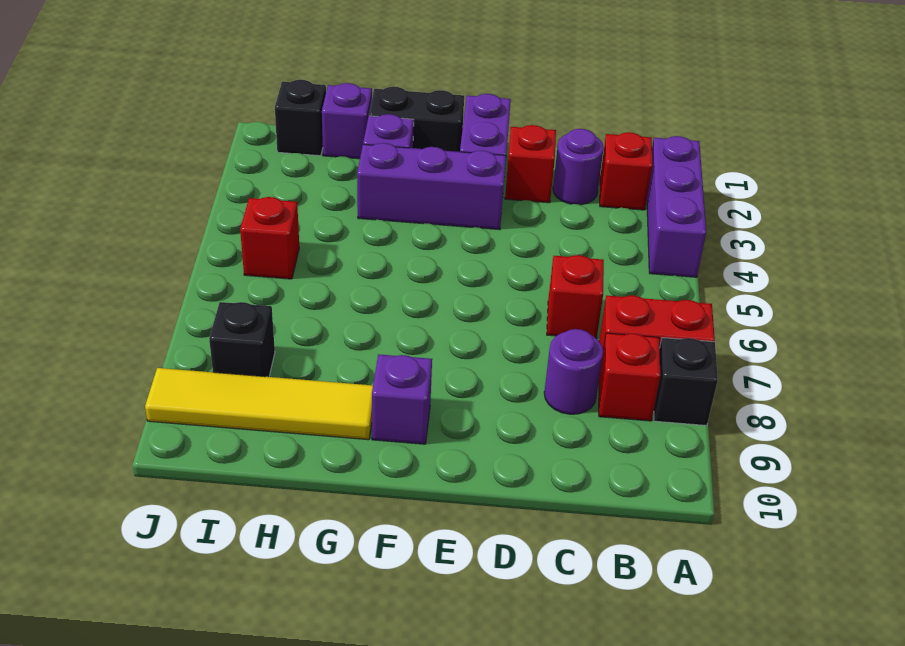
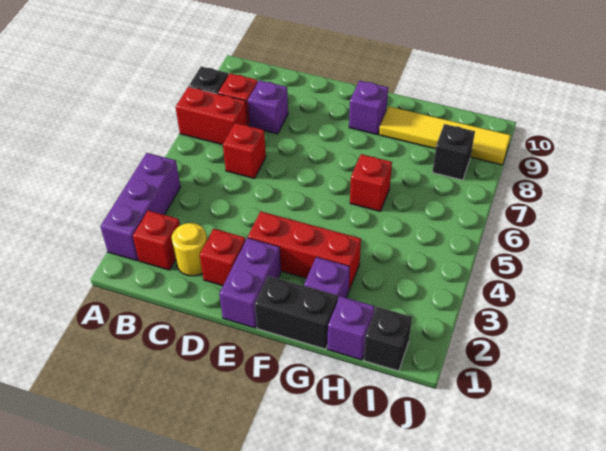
purple round brick C2 level 1 -> yellow round brick C2 level 1
purple round brick C8 level 1 -> purple brick C8 level 1
purple brick E3:G3 level 1 -> red brick E3:G3 level 1
red brick I5 level 1 -> red brick G6 level 1

